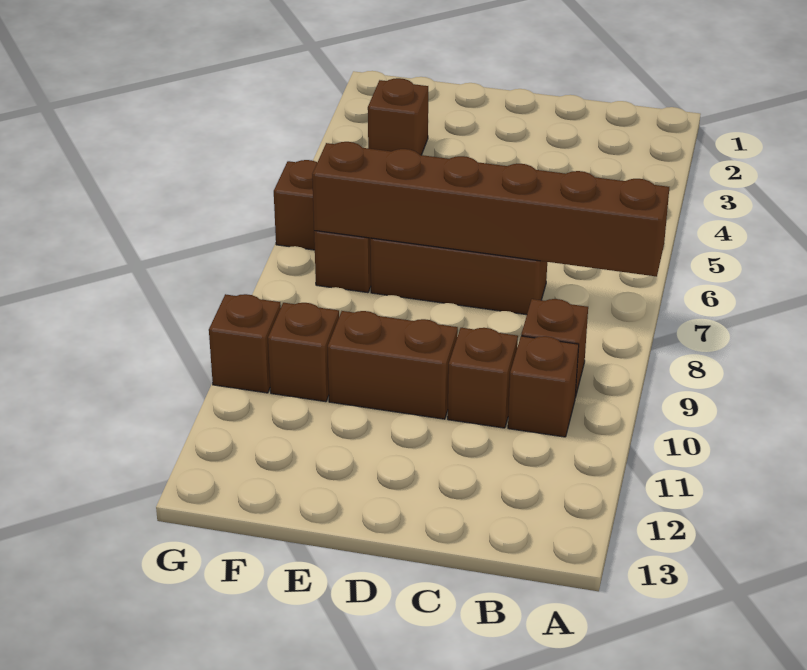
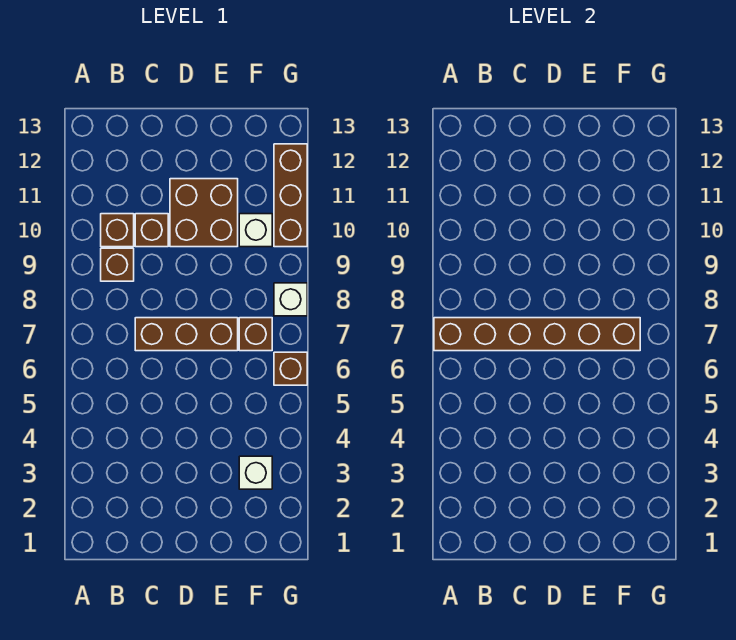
brown brick D10:E10 level 1 -> brown brick D10:E11 level 1
brown brick F3 level 1 -> white brick F3 level 1
brown brick F10 level 1 -> white brick F10 level 1
none -> white brick G8 level 1
brown brick G10 level 1 -> brown brick G10:G12 level 1

